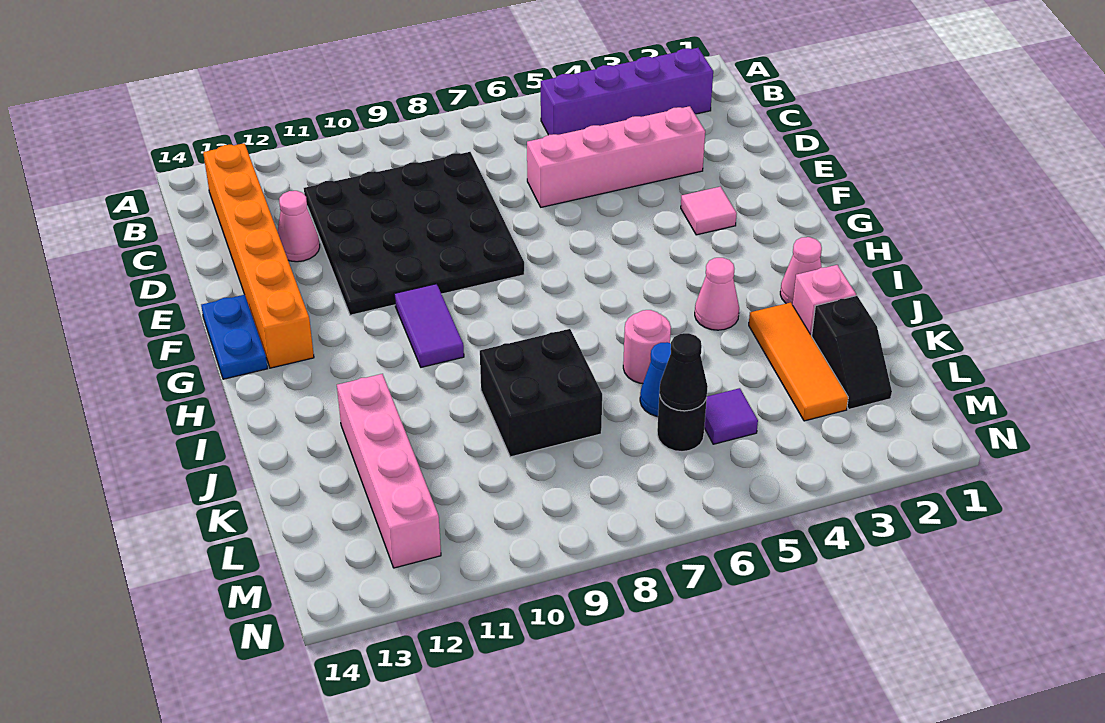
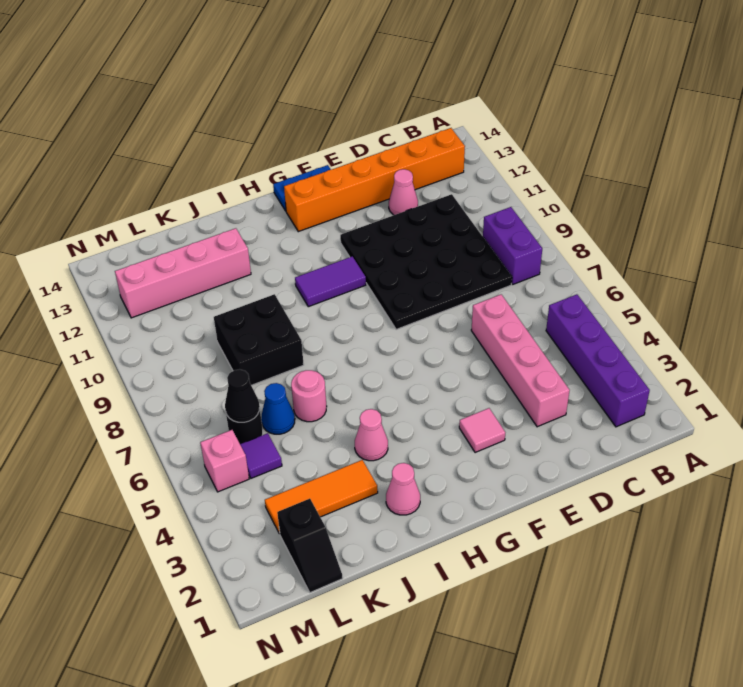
none -> purple brick B8:B9 level 1
pink brick J2 level 1 -> pink brick M5 level 1
black slope K2:L2 level 1 top K -> black slope L1:L2 level 1 top 2

